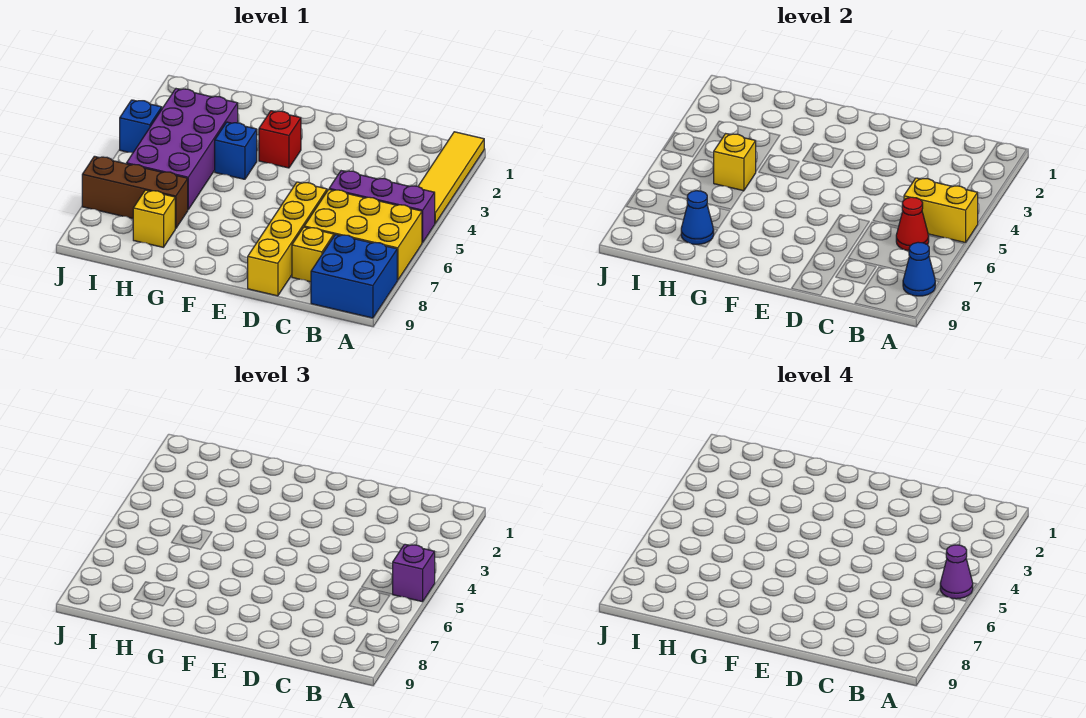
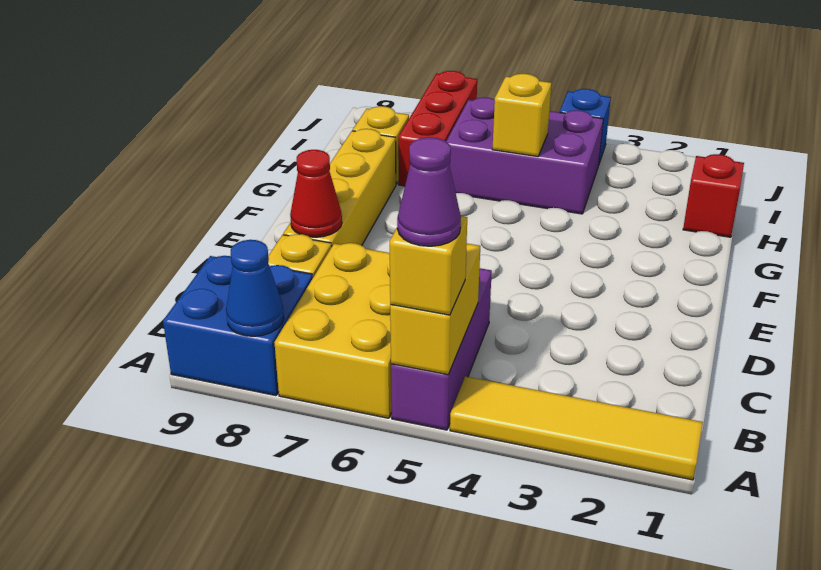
purple brick A5 level 3 -> yellow brick A5 level 3
red cone B6 level 2 -> red cone D8 level 2
yellow brick D6:D9 level 1 -> yellow brick D8:G8 level 1
red brick F3 level 1 -> red brick H1 level 1
blue brick G4 level 1 -> none
purple brick H3:I6 level 1 -> purple brick H4:I6 level 1
brown brick H7:J7 level 1 -> red brick H7:J7 level 1
blue cone H8 level 2 -> none

